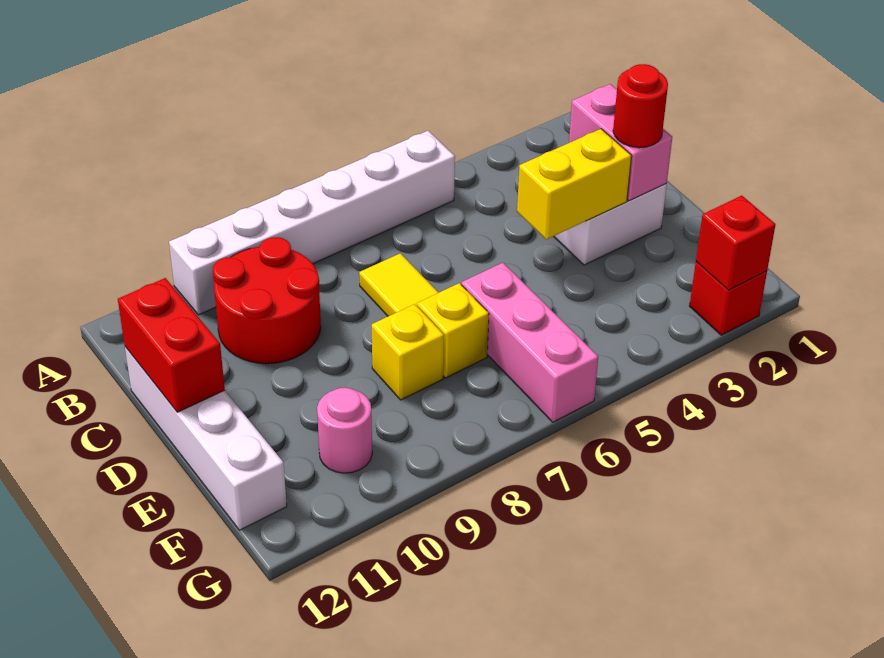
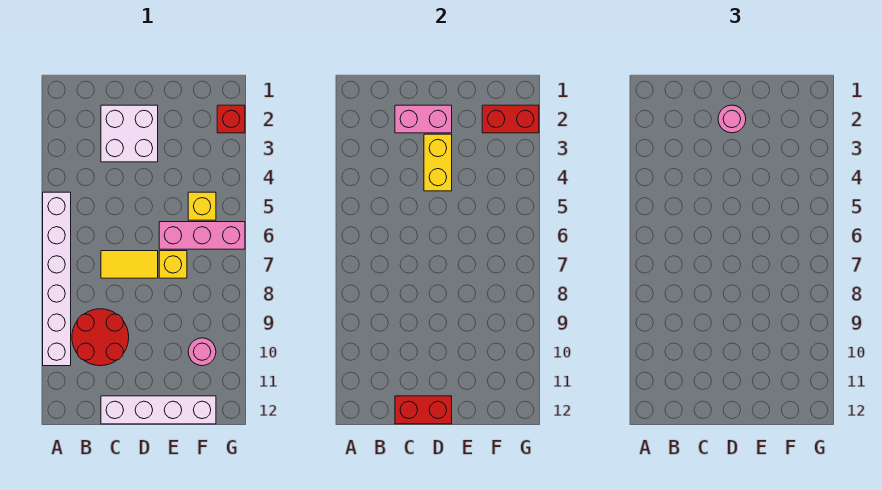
red round brick D2 level 3 -> pink round brick D2 level 3
yellow brick E8 level 1 -> yellow brick F5 level 1
red brick G2 level 2 -> red brick F2:G2 level 2

